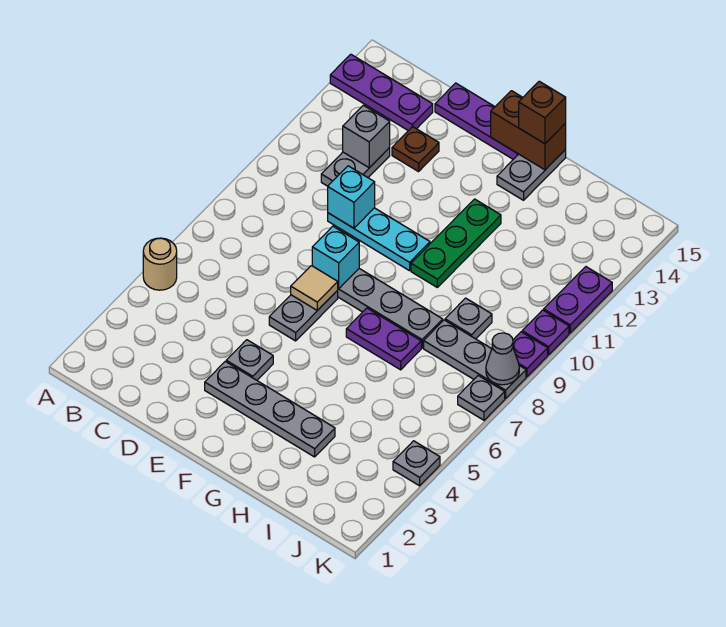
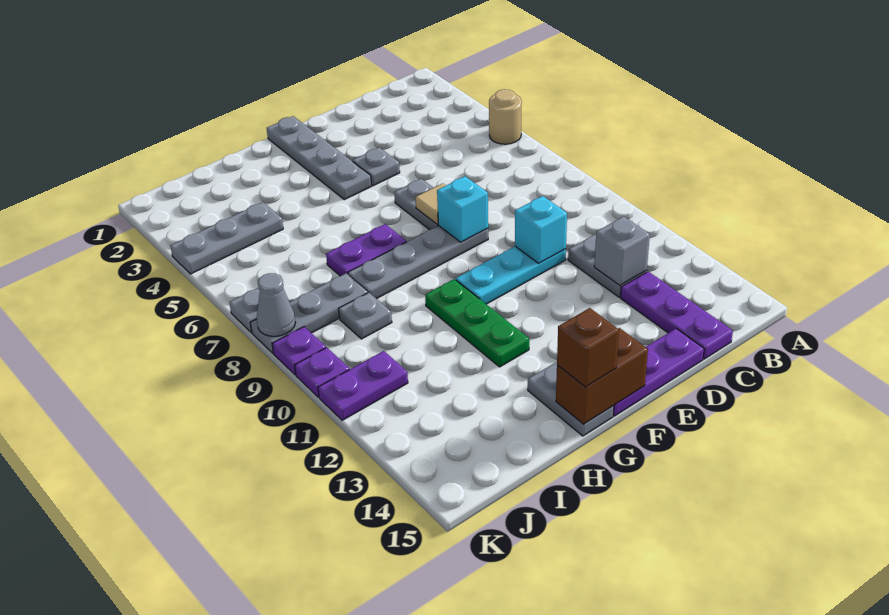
purple plate A14:C14 level 1 -> purple plate C13:C15 level 1
brown plate D13 level 1 -> none
grey plate E3:H3 level 1 -> grey plate F1:F4 level 1
grey plate K4 level 1 -> grey plate I4:K4 level 1
purple plate K11:K12 level 1 -> purple plate J11:K11 level 1

